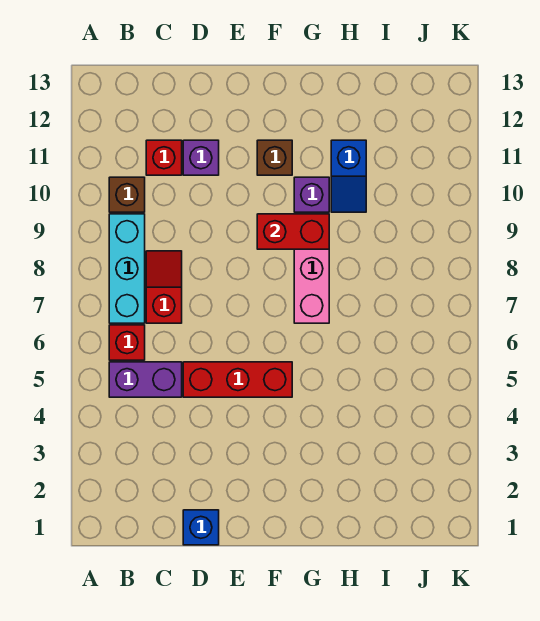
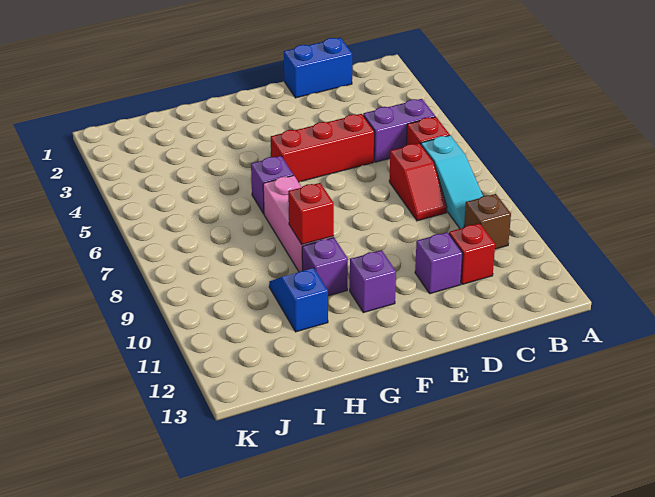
cyan brick B7:B9 level 1 -> cyan slope B7:B9 level 1 top 7
blue brick D1 level 1 -> blue brick C1:D1 level 1
red brick F9:G9 level 2 -> red brick G9 level 2
brown brick F11 level 1 -> purple brick F11 level 1
none -> purple brick G6 level 1

